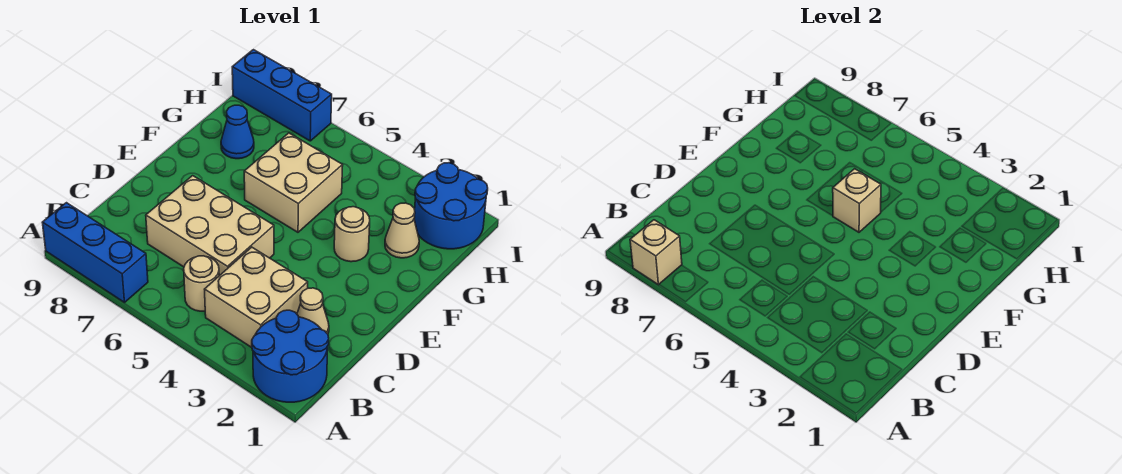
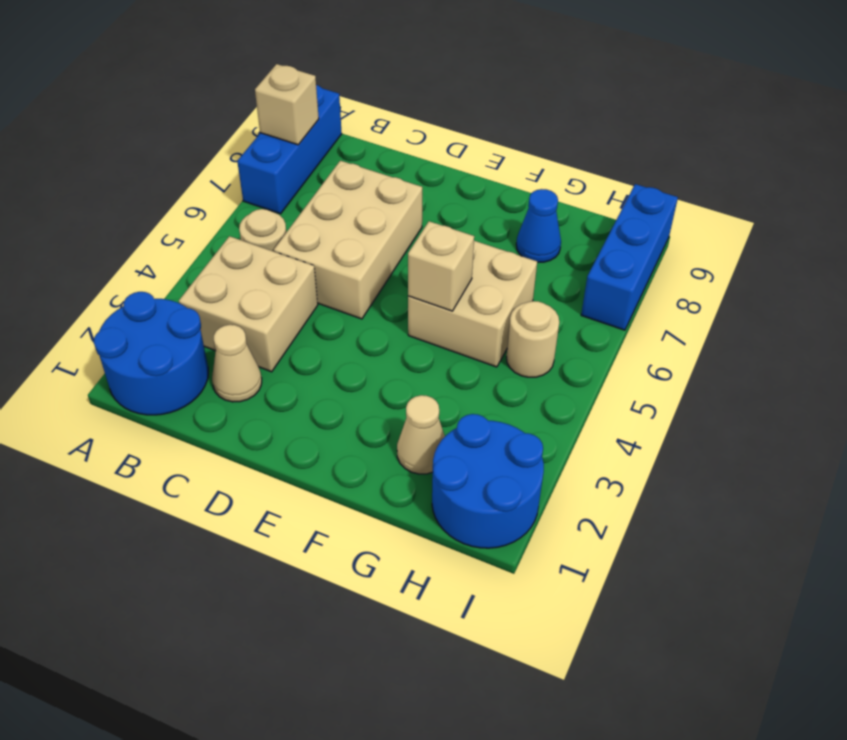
tan round brick F3 level 1 -> tan round brick H5 level 1

